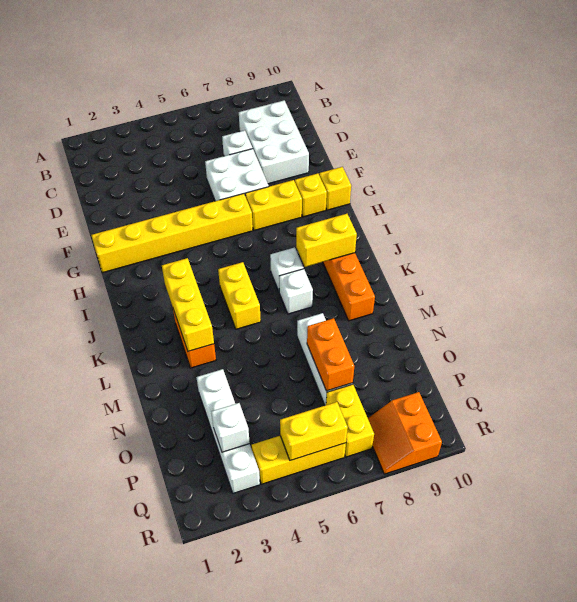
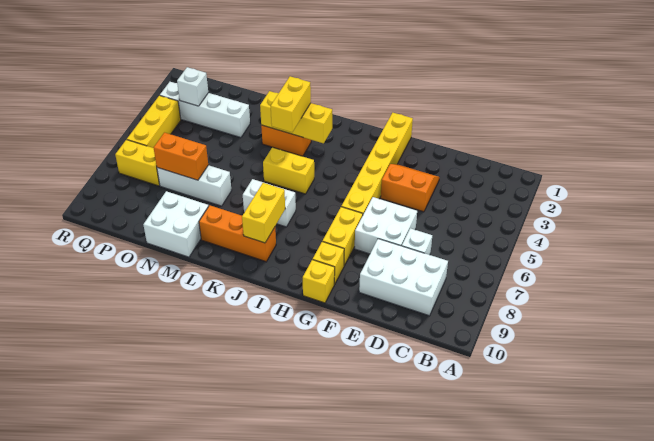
none -> white brick M9:N10 level 1
yellow brick Q5:Q6 level 2 -> yellow brick K3:K4 level 3
orange slope Q8:R9 level 1 top 9 -> orange slope E3:F4 level 1 top 4

